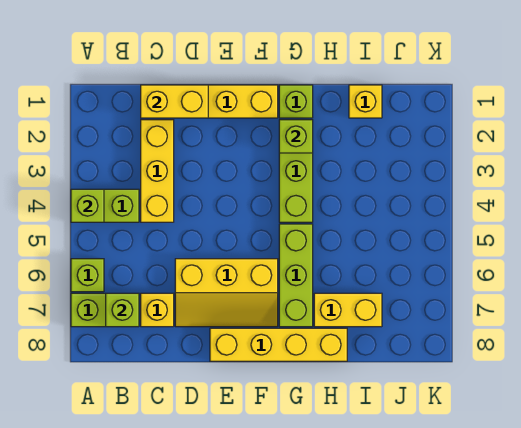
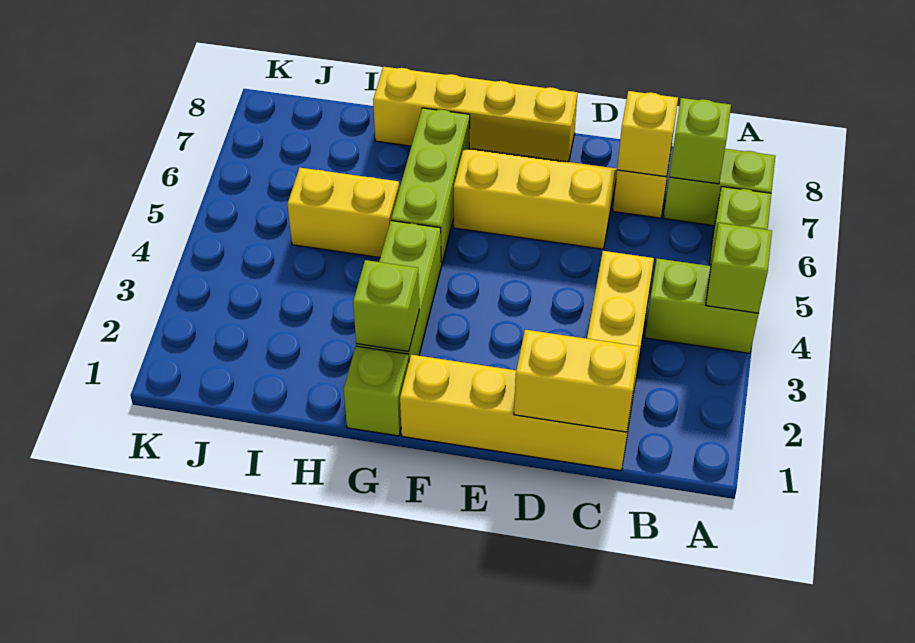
yellow brick H7:I7 level 1 -> yellow brick H5:I5 level 1
yellow brick I1 level 1 -> yellow brick C7 level 2

